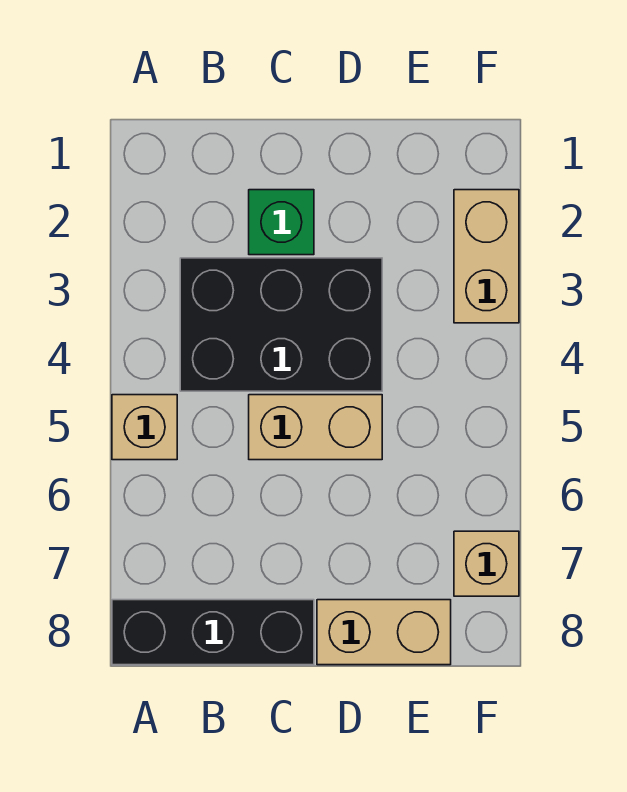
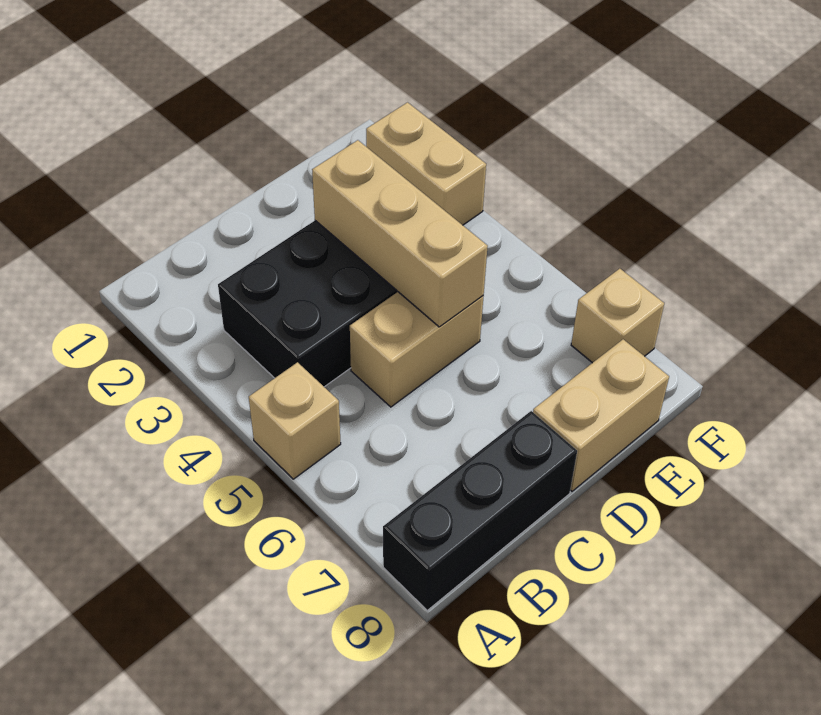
green brick C2 level 1 -> none
none -> tan brick D3:D5 level 2

